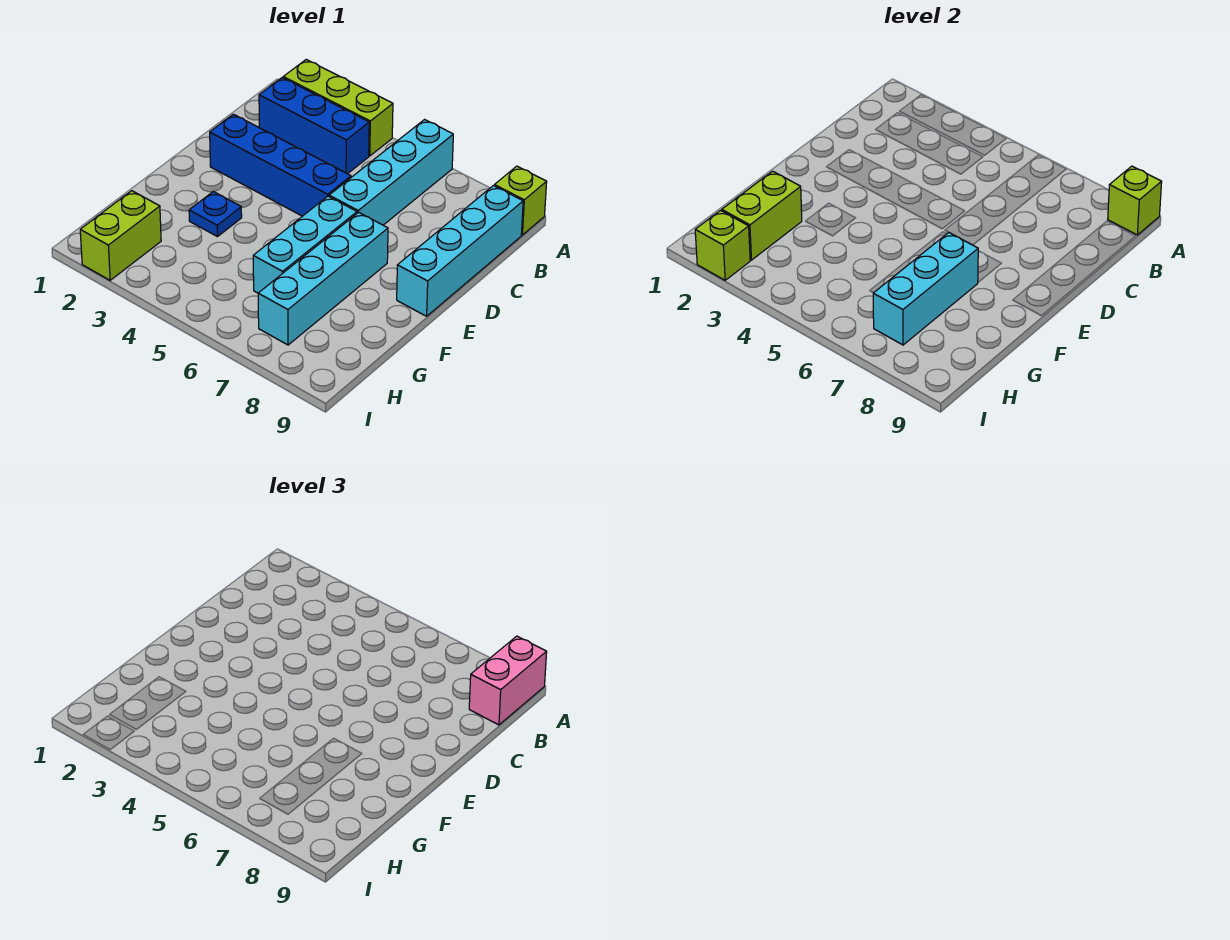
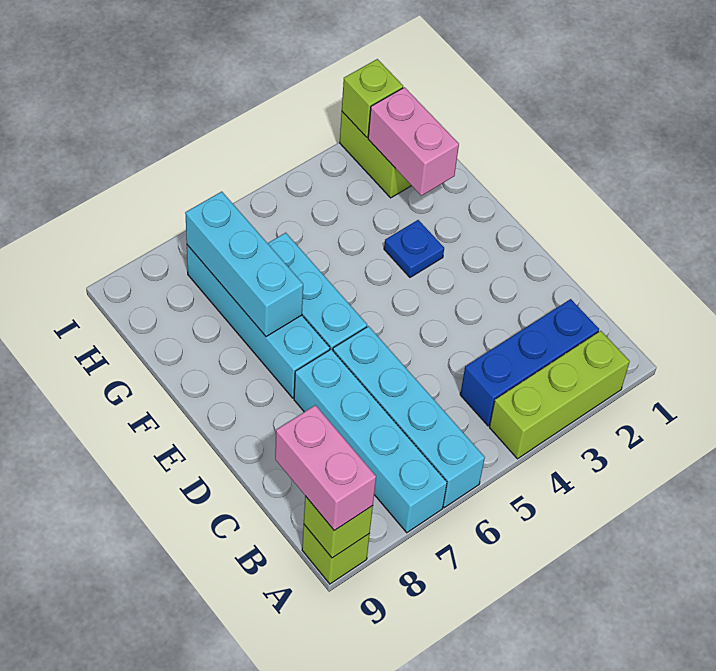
cyan brick B9:E9 level 1 -> cyan brick A7:D7 level 1
blue brick D2:D5 level 1 -> none
lime brick G2:H2 level 2 -> pink brick G2:H2 level 2

